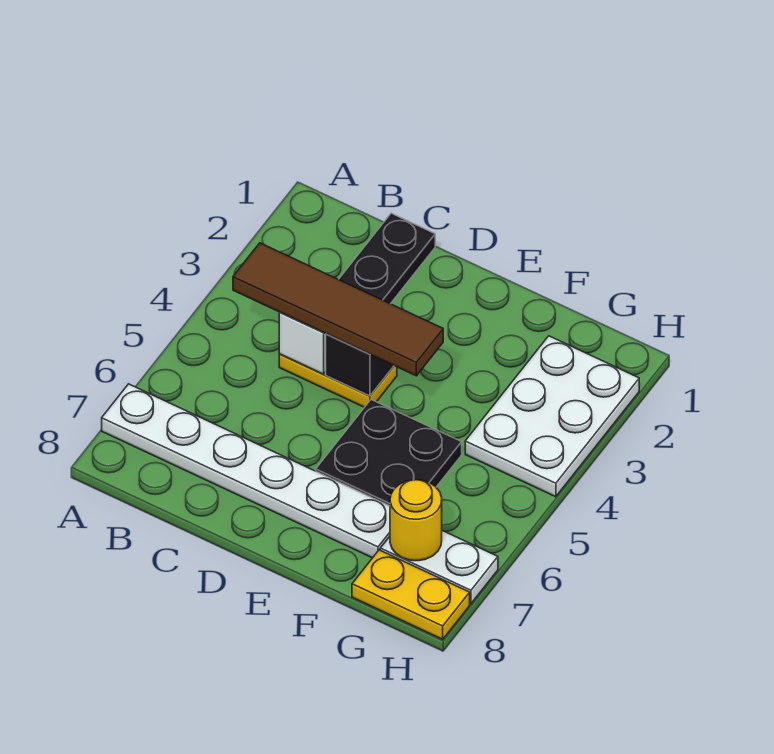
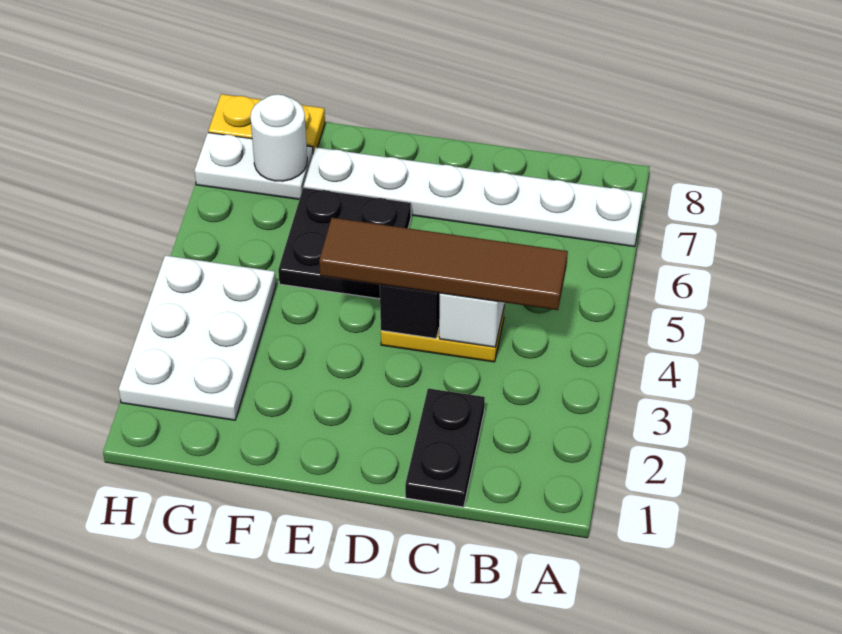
yellow round brick G7 level 2 -> white round brick G7 level 2

